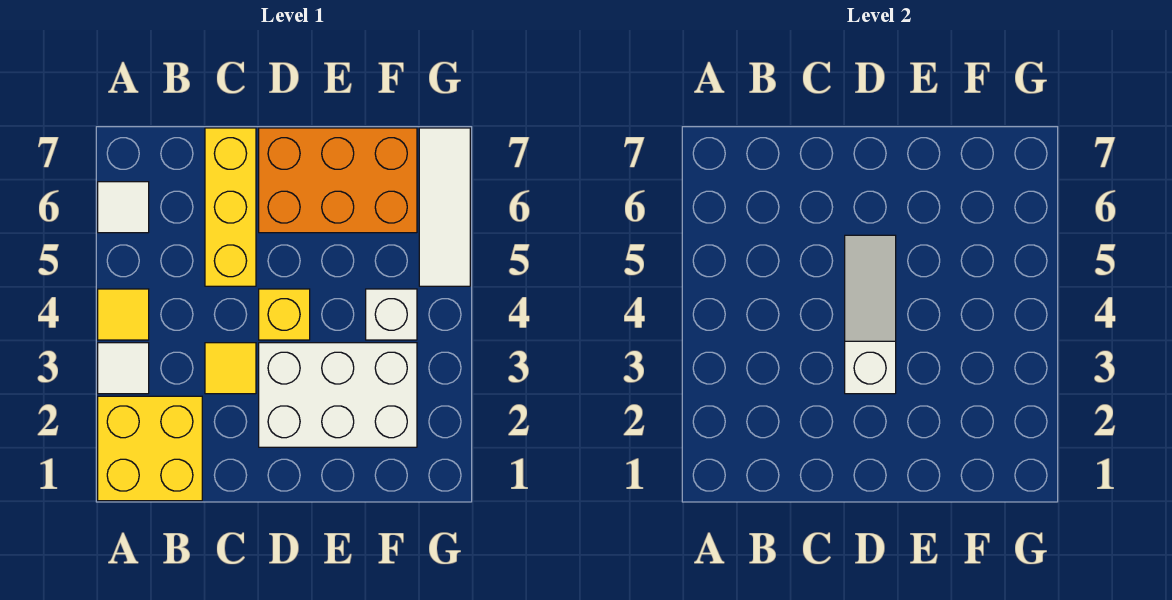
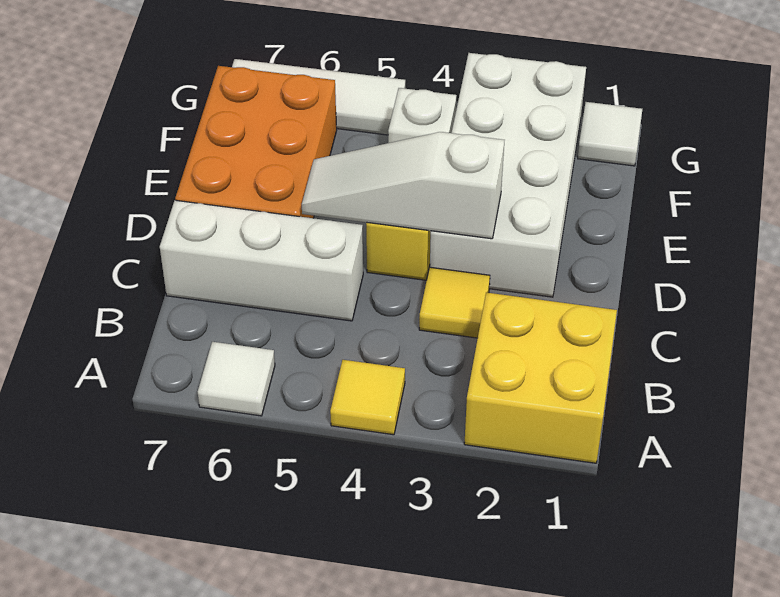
white tile A3 level 1 -> white tile G1 level 1
yellow brick C5:C7 level 1 -> white brick C5:C7 level 1
white brick D2:F3 level 1 -> white brick D2:G3 level 1

